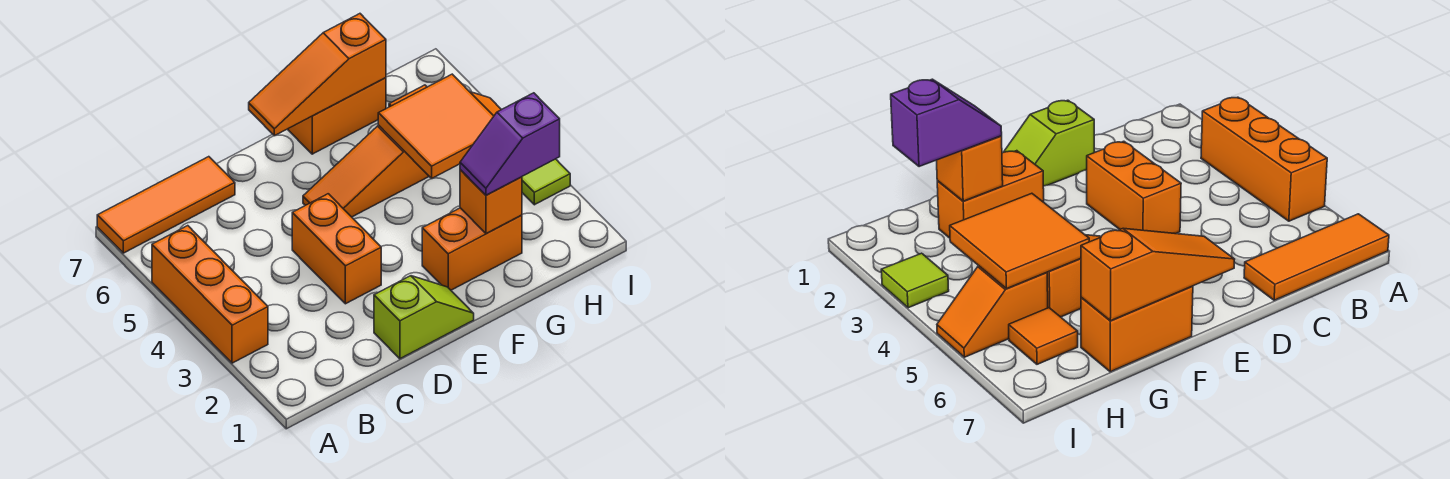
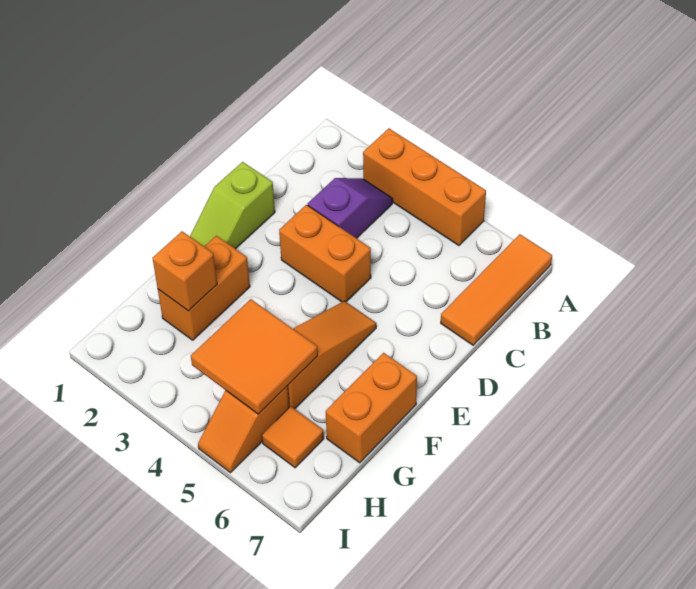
orange slope E7:G7 level 2 top G -> none
purple slope G2:H2 level 3 top H -> purple slope B3:C3 level 1 top C
lime tile I3 level 1 -> none

